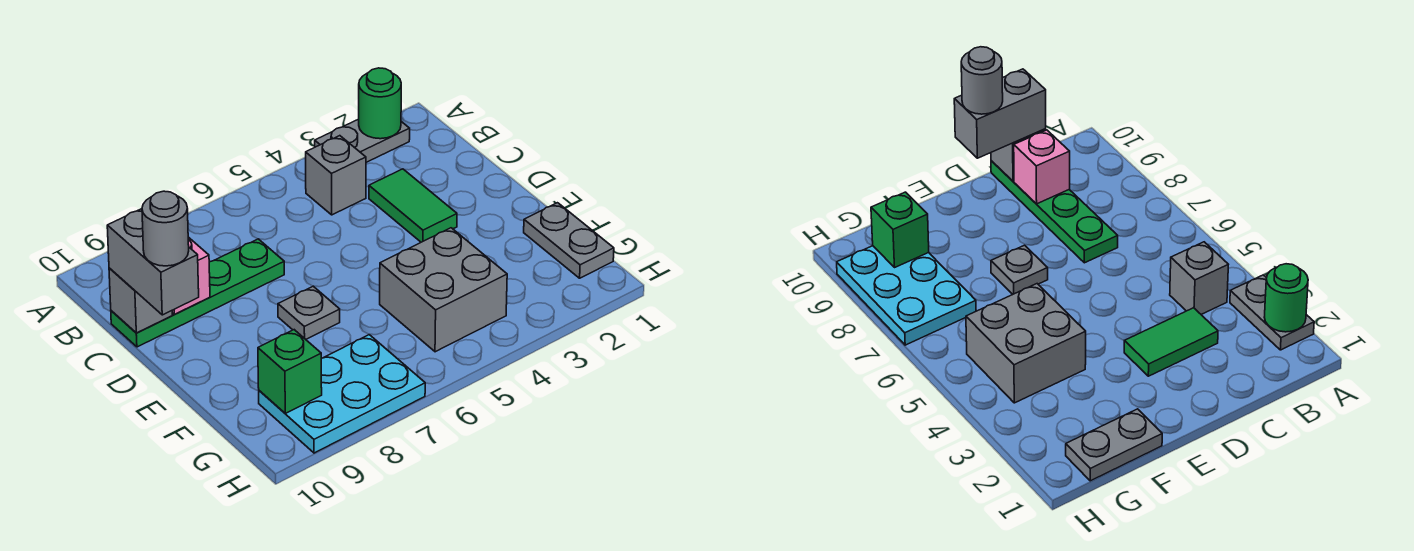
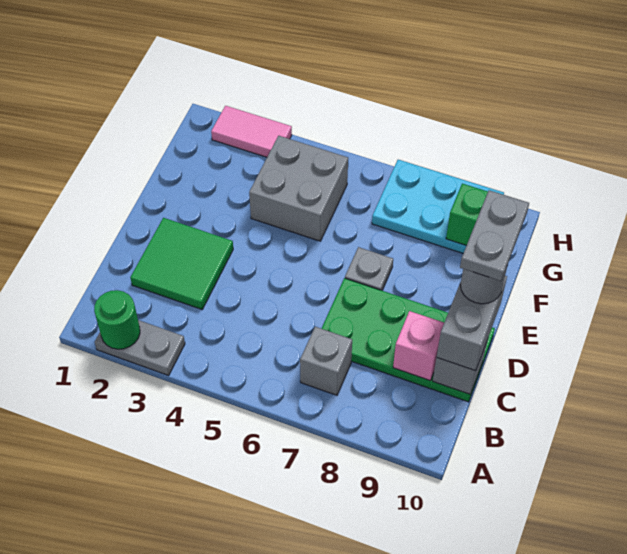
grey brick B4 level 1 -> grey brick B7 level 1
green tile C3:D3 level 1 -> green tile C2:D3 level 1
green plate C7:C10 level 1 -> green plate C7:D10 level 1
grey plate F1:G1 level 1 -> grey plate D10:E10 level 5
none -> pink tile H2:H3 level 1

